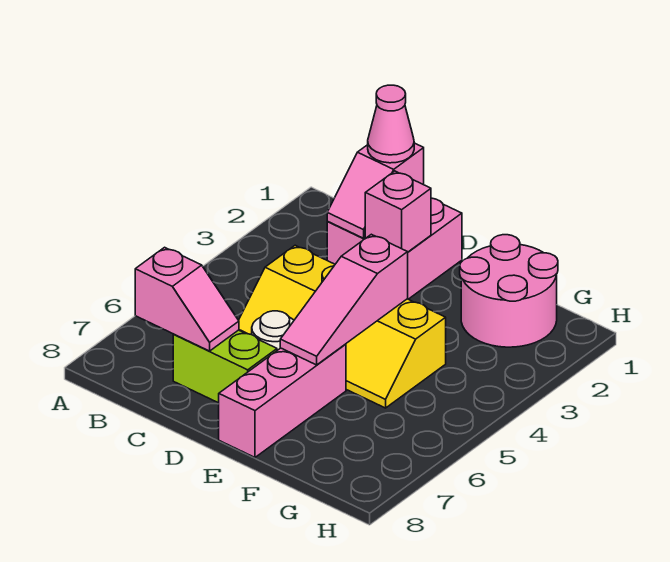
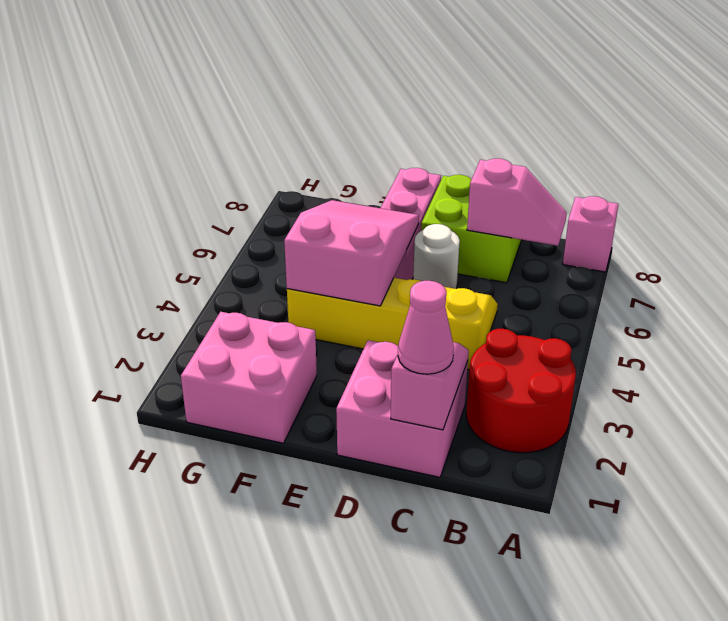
none -> red round brick A2:B3 level 1
pink slope B7:C7 level 2 top B -> pink slope B7:C7 level 2 top C
lime brick C7:D7 level 1 -> lime brick C7:D8 level 1
pink brick D2 level 2 -> pink brick A8 level 1
pink slope E4:E6 level 2 top 4 -> pink slope E4:F6 level 2 top 4
pink round brick F1:G2 level 1 -> pink brick F1:G2 level 1

